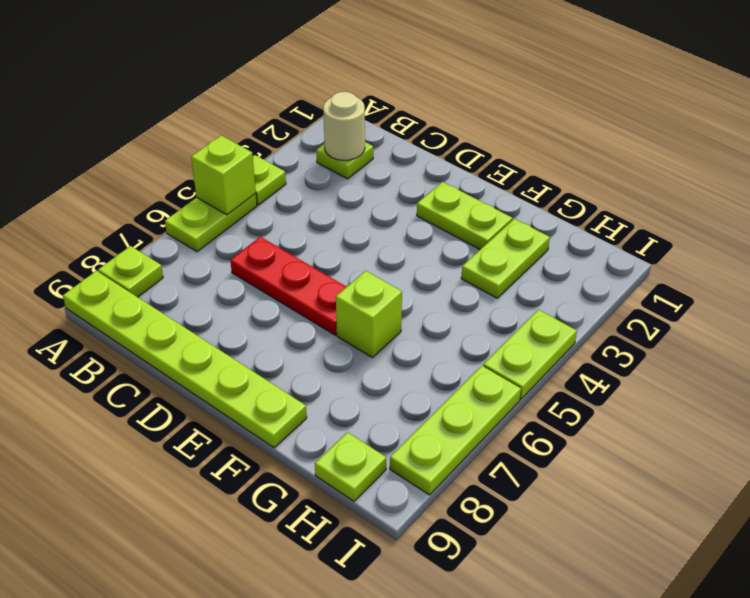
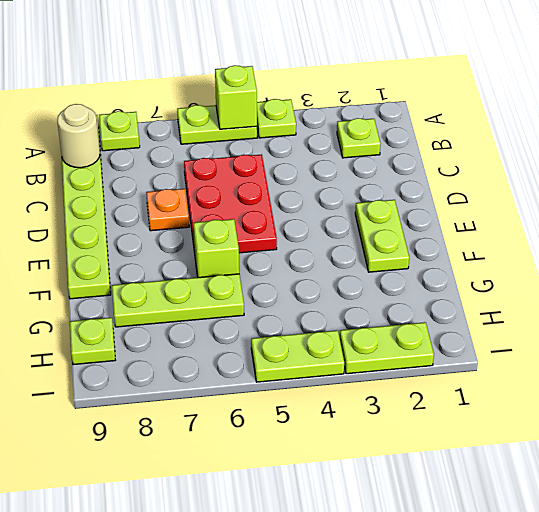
tan round brick B2 level 2 -> tan round brick B9 level 2
red plate C6:E6 level 1 -> red plate C5:E6 level 1
none -> orange plate D7 level 1
lime plate G2:G3 level 1 -> lime plate I2:I3 level 1
lime plate I6:I8 level 1 -> lime plate G6:G8 level 1

